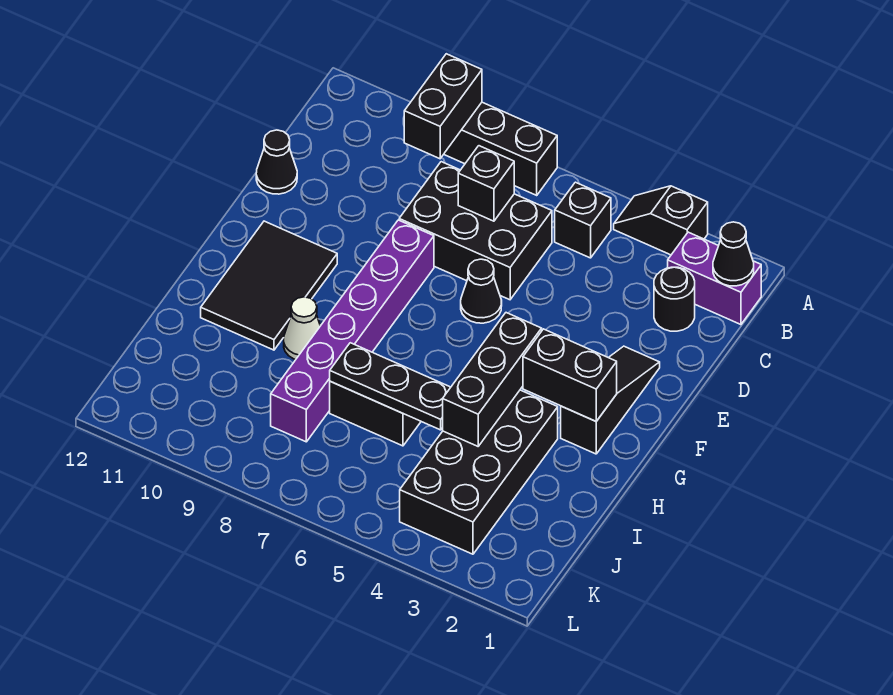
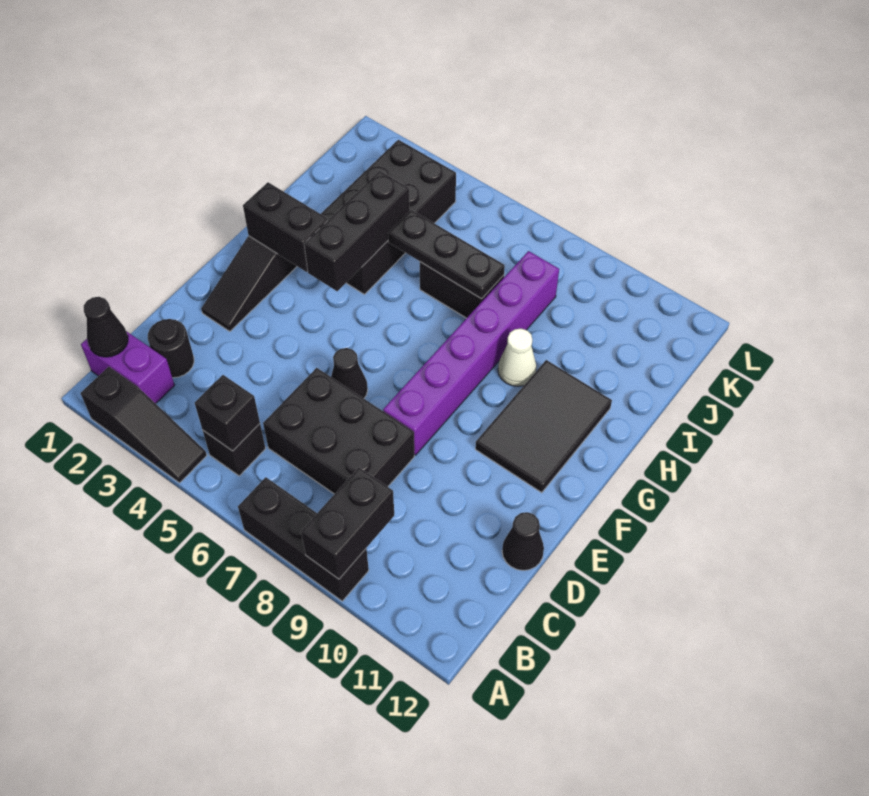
black slope A3:A4 level 1 top 3 -> black slope A2:A4 level 1 top 2
black brick C7 level 2 -> black brick B5 level 2

